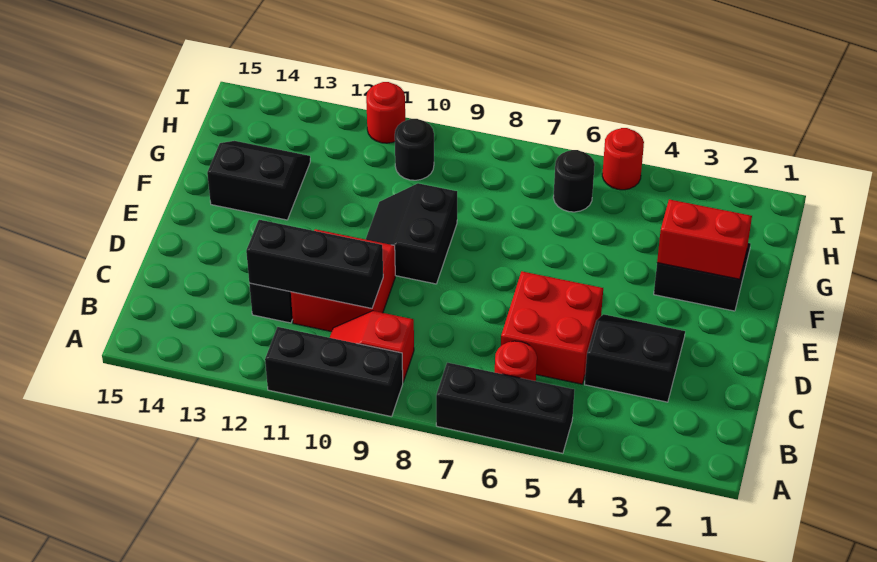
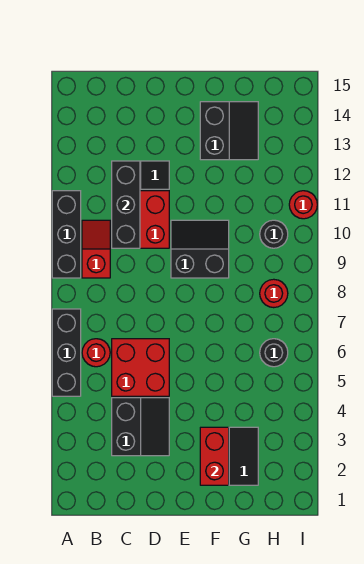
red round brick I5 level 1 -> red round brick H8 level 1

